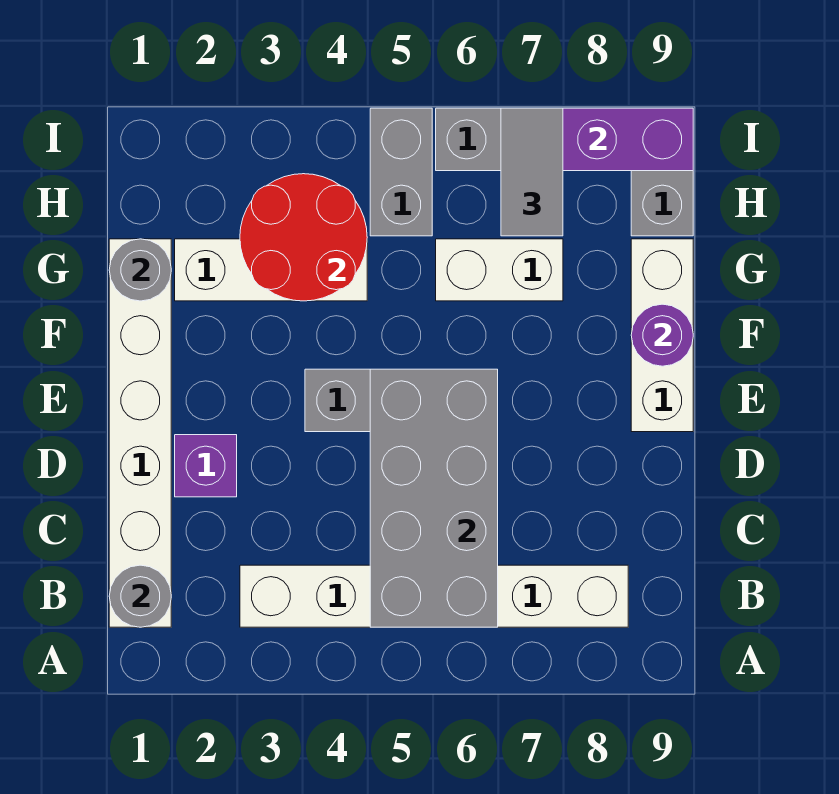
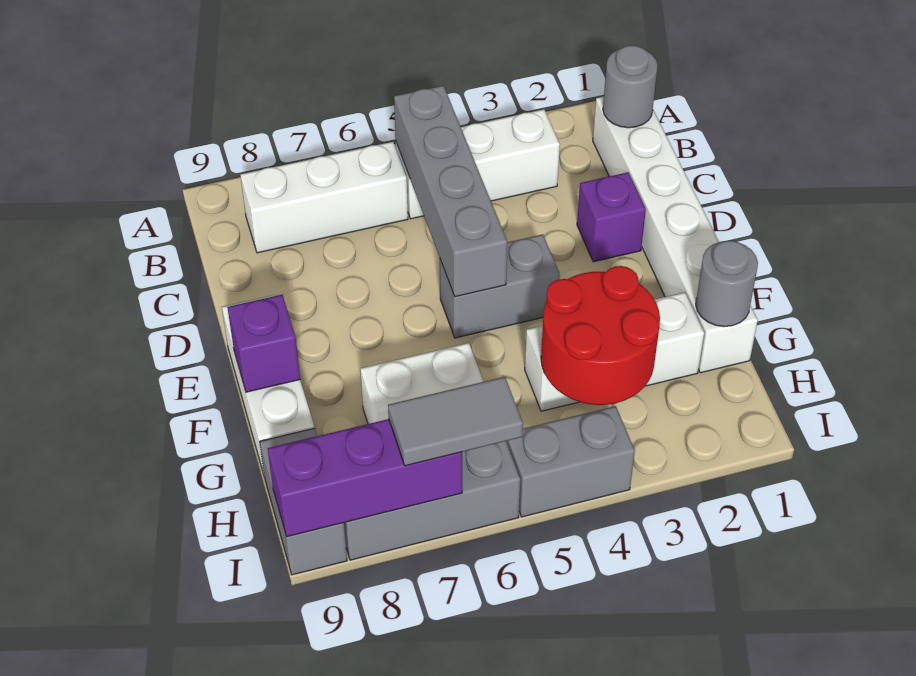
grey brick B5:E6 level 2 -> grey brick B5:E5 level 2
purple round brick F9 level 2 -> purple brick F9 level 2
grey brick H5:I5 level 1 -> grey brick I4:I5 level 1
grey tile H7:I7 level 3 -> grey tile I6:I7 level 3

